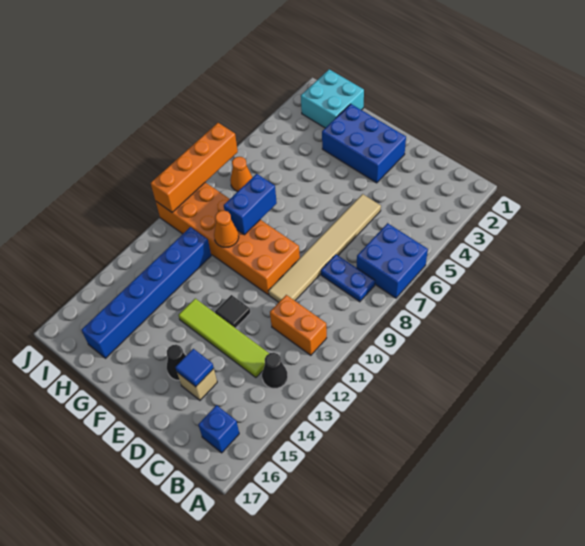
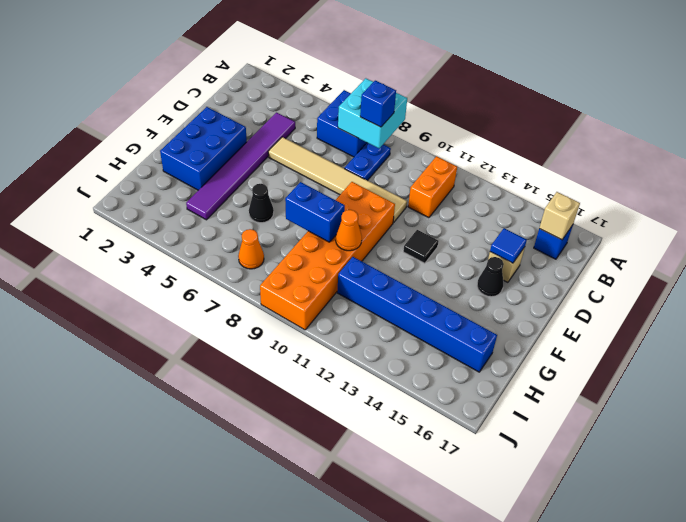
none -> blue brick B8 level 3
black cone B13 level 1 -> black cone G6 level 1
none -> tan brick B16 level 2
none -> purple tile C4:H4 level 1
lime tile C13:F13 level 1 -> none
cyan brick H1:I2 level 1 -> cyan brick A7:B8 level 2
orange brick J7:J10 level 2 -> none

